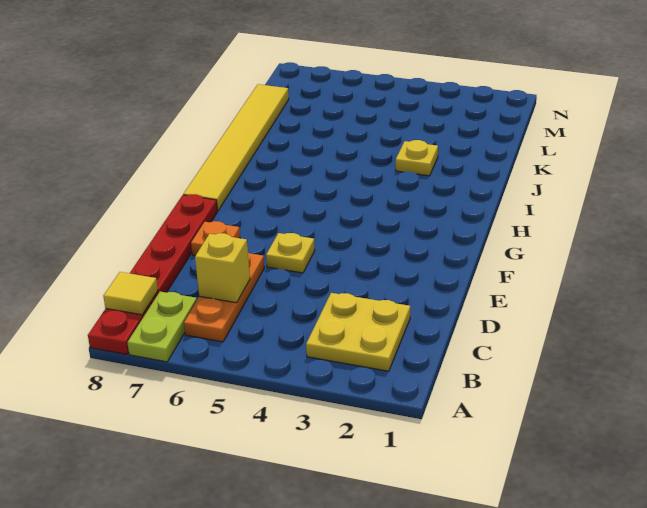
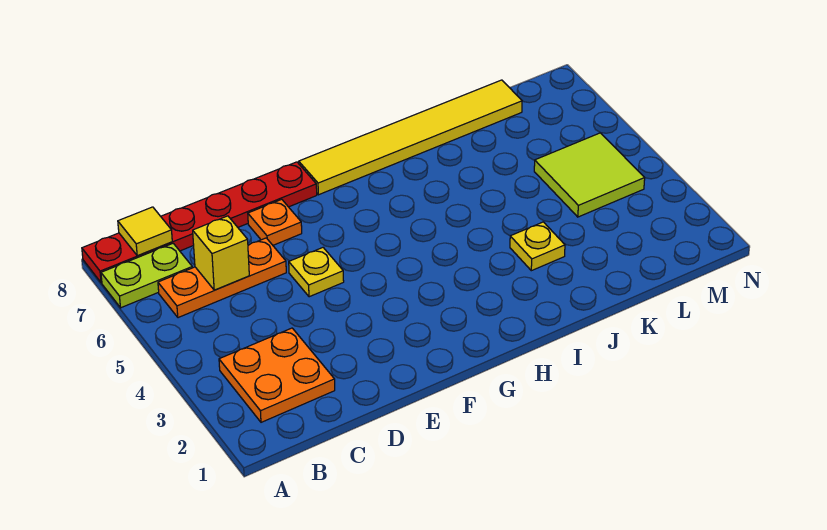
yellow plate B2:C3 level 1 -> orange plate B2:C3 level 1
none -> lime tile L4:M5 level 1

